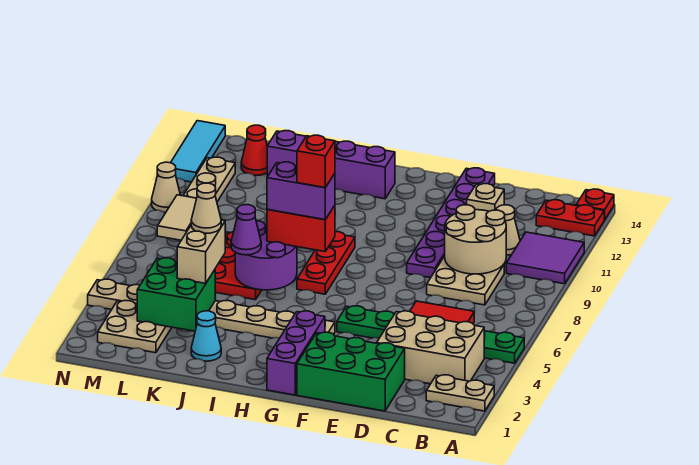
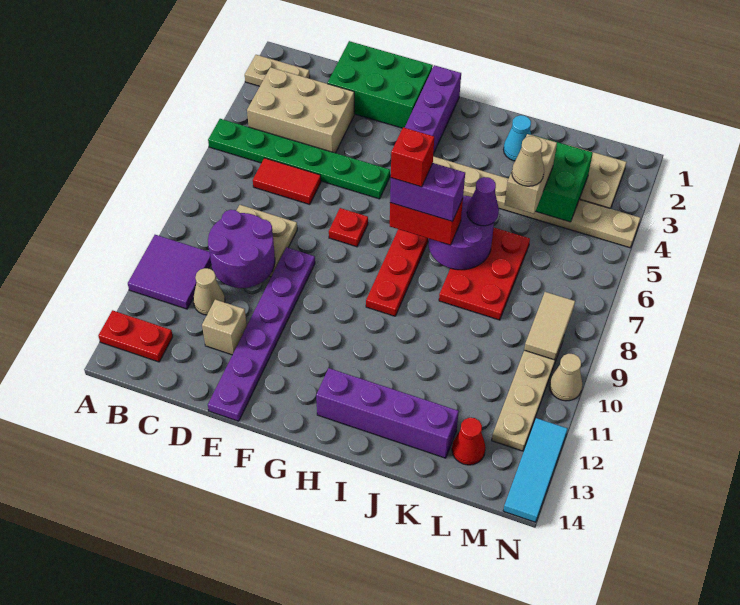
red plate A14 level 1 -> red plate F7 level 1
tan round brick C9:D10 level 2 -> purple round brick C9:D10 level 2

